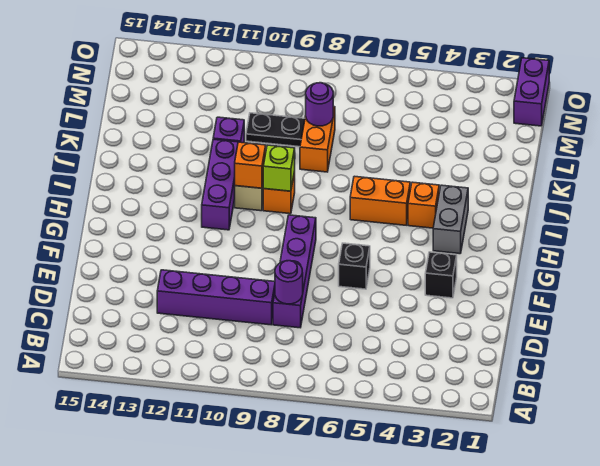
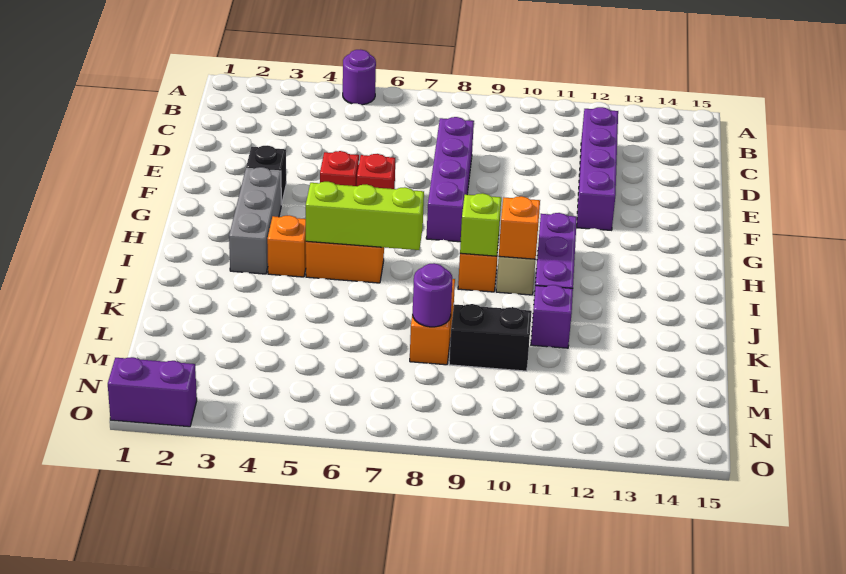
purple round brick D8 level 2 -> purple round brick A5 level 1
purple brick D9:D12 level 1 -> purple brick C12:F12 level 1
none -> red brick F5 level 1
black brick F6 level 1 -> red brick F6 level 1
grey brick H3:I3 level 1 -> grey brick G3:I3 level 1
none -> lime brick I5:I7 level 2
black plate L9:L10 level 1 -> black brick L9:L10 level 1
purple brick N1:O1 level 1 -> purple brick O1:O2 level 1

